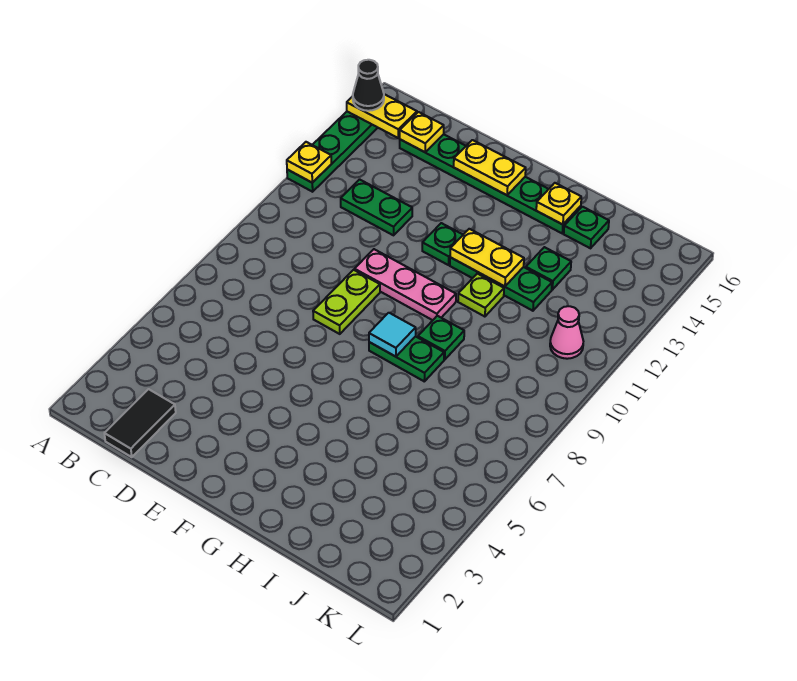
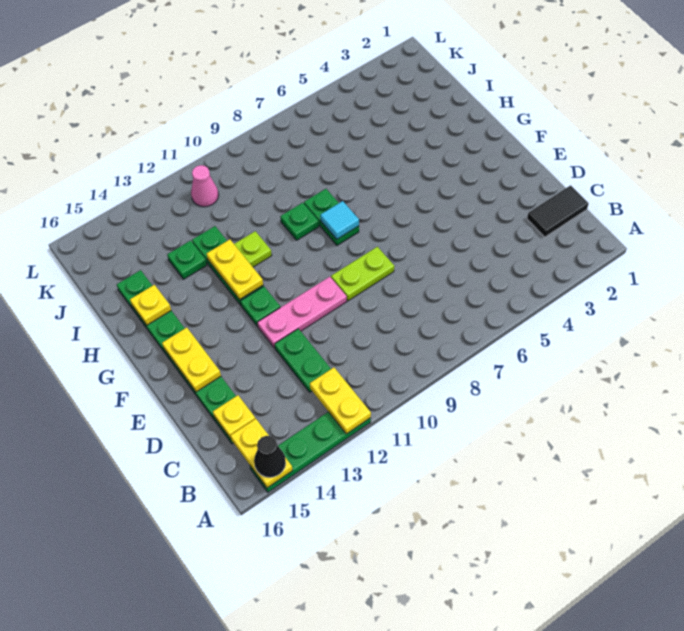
yellow plate A12 level 2 -> yellow plate A12:B12 level 2
pink plate E10:G10 level 1 -> pink plate E10:E12 level 1

